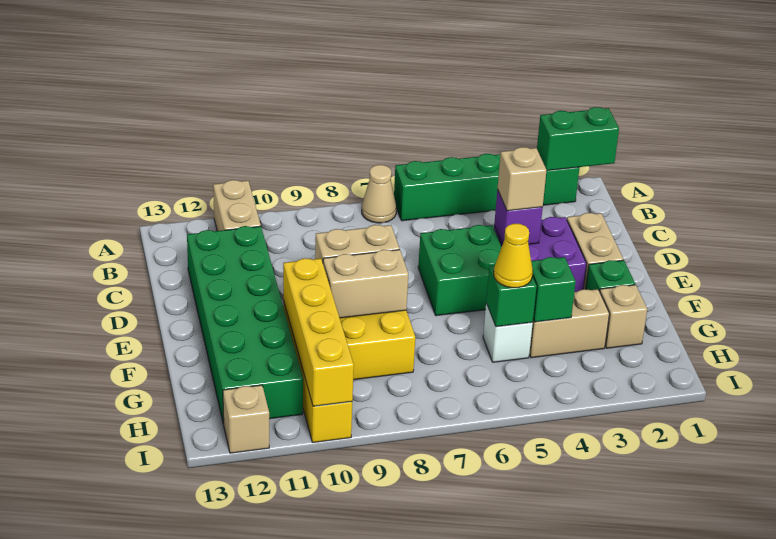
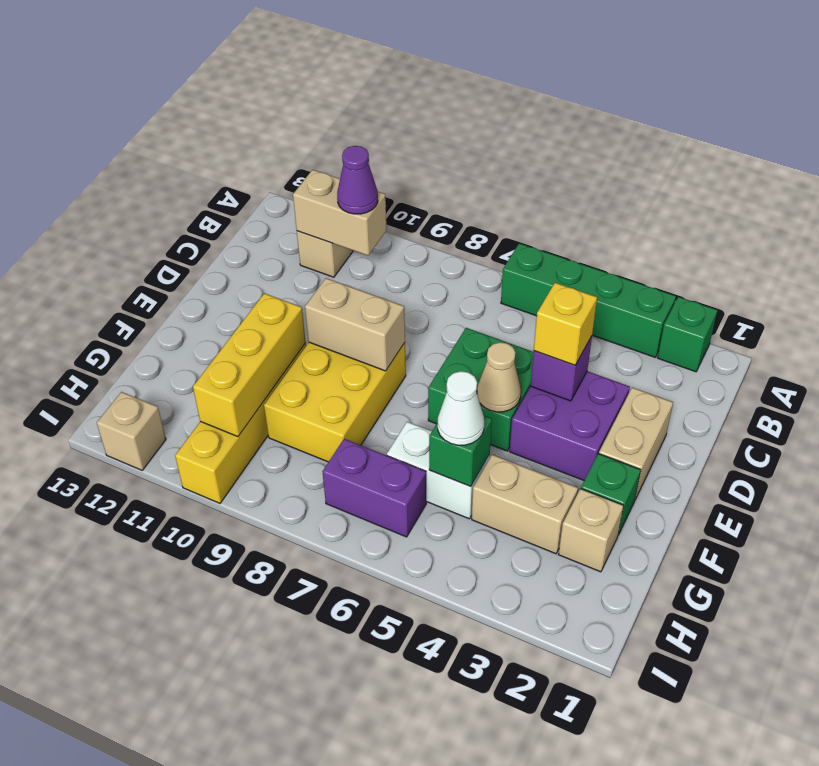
green brick A1:A2 level 2 -> none
tan cone A7 level 1 -> tan cone E5 level 2
none -> purple cone B10 level 3
green brick C11:H12 level 1 -> none
tan brick D4 level 3 -> yellow brick D4 level 3
tan brick F8:F9 level 2 -> tan brick B10:B11 level 2
yellow brick F10:I10 level 2 -> yellow brick F10:H10 level 2
green brick G4 level 2 -> none
white brick G5 level 1 -> white brick G5:G6 level 1
yellow cone G5 level 3 -> white cone G5 level 3
none -> purple brick H6:H7 level 1

